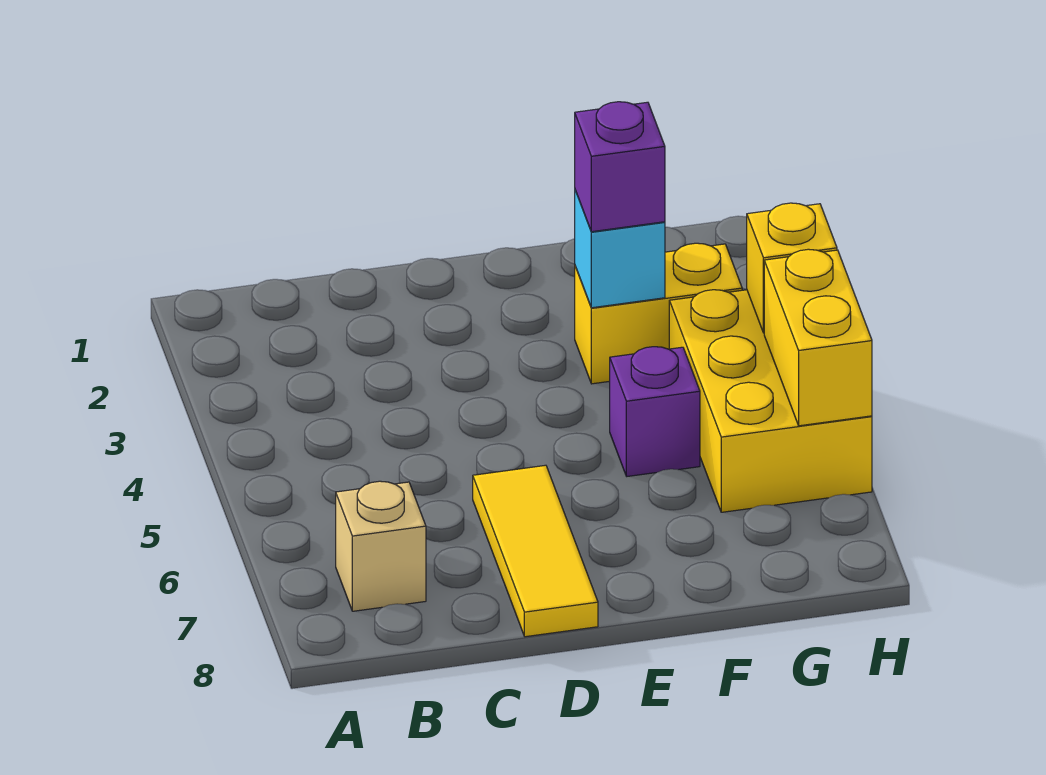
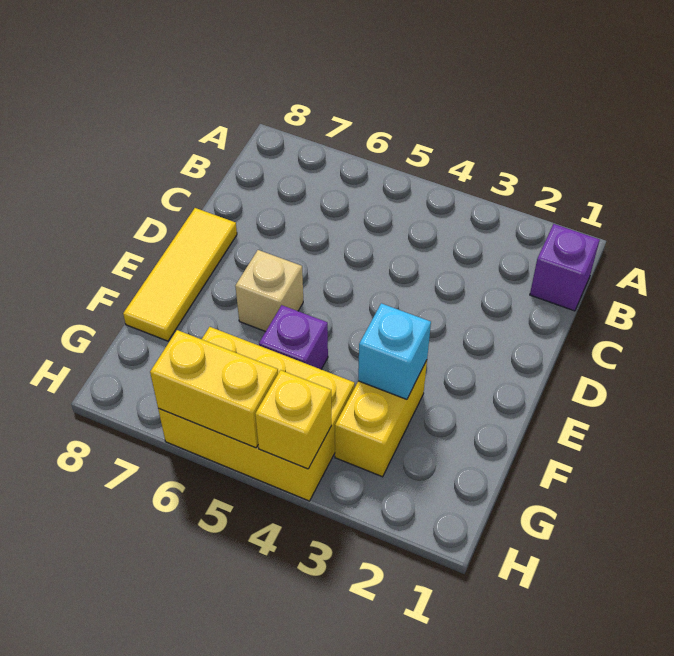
tan brick B7 level 1 -> tan brick E6 level 1
yellow tile D6:D8 level 1 -> yellow tile D8:F8 level 1
purple brick F3 level 3 -> purple brick B1 level 1

